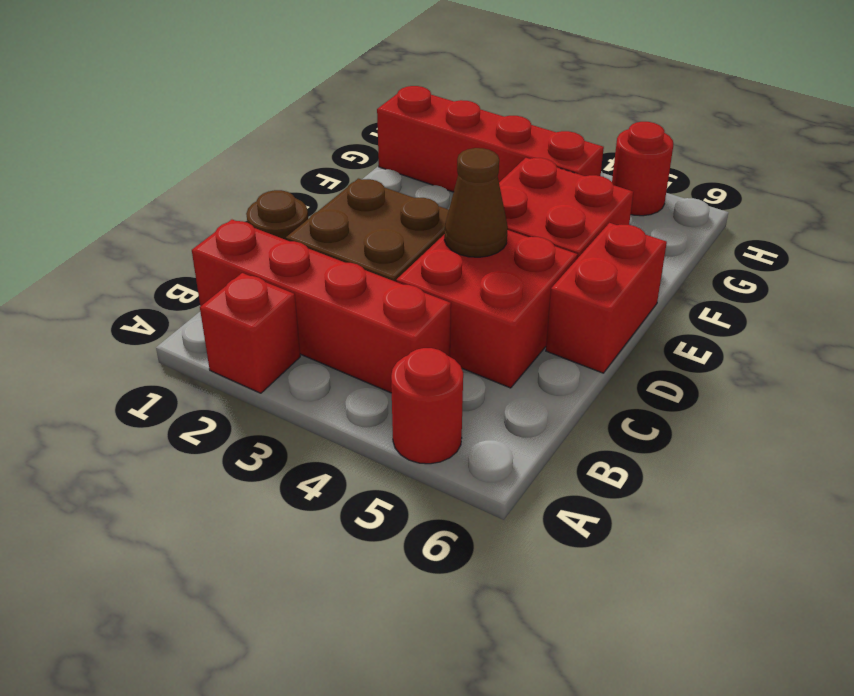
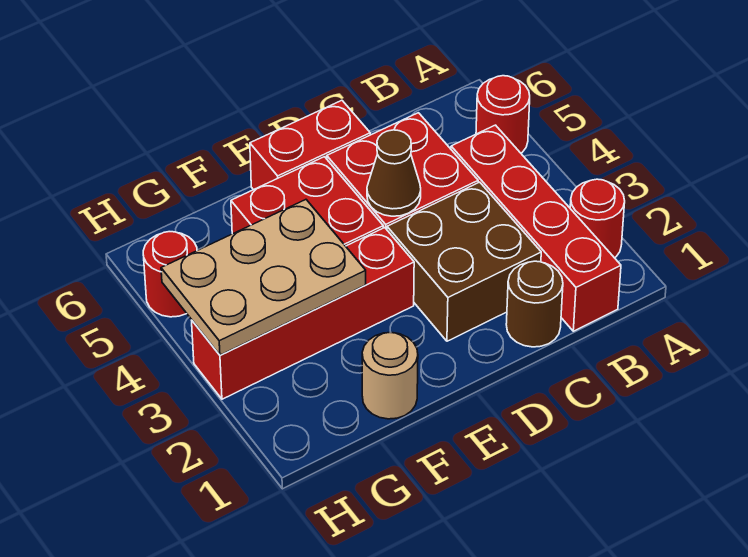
red brick A2 level 1 -> red round brick A2 level 1
none -> tan round brick F1 level 1
none -> tan plate F3:H4 level 2
red brick G1:G4 level 1 -> red brick E3:H3 level 1

